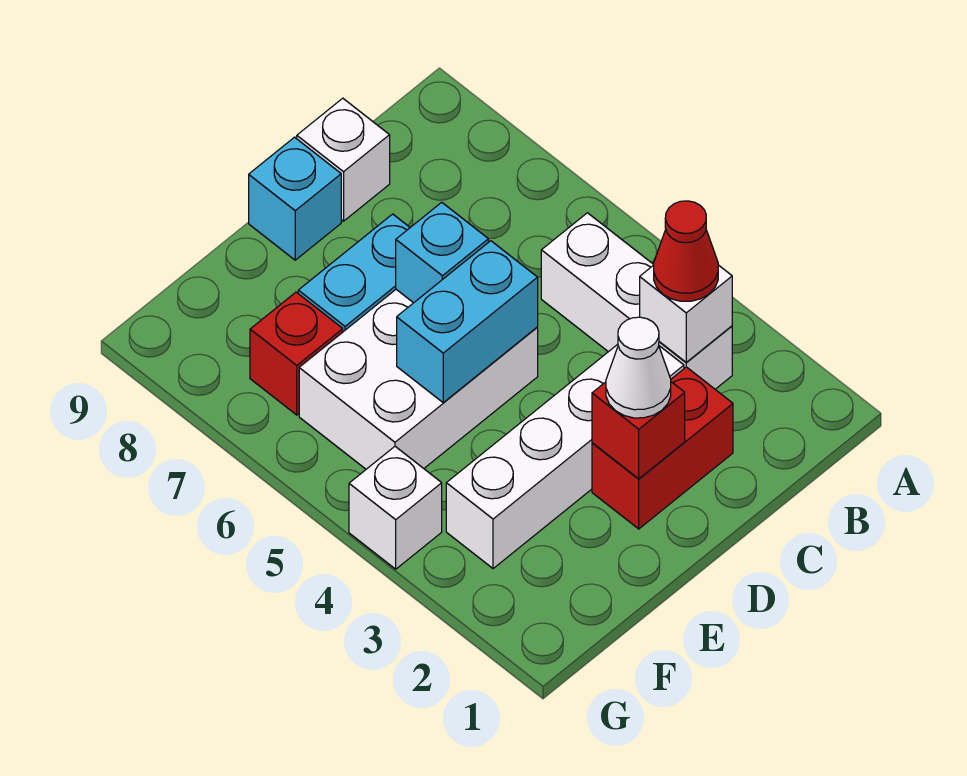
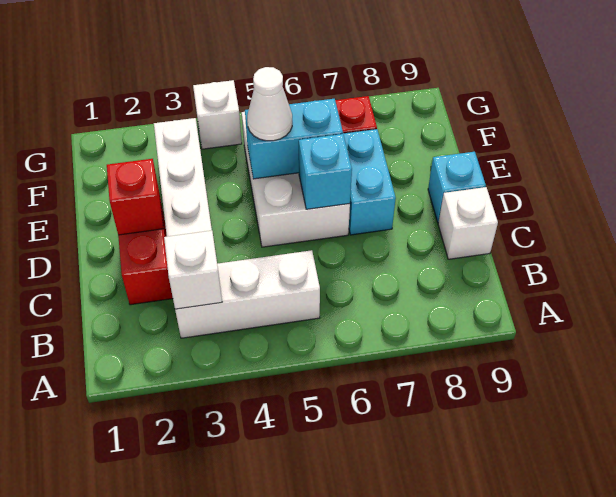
red cone B3 level 3 -> none
white cone D2 level 3 -> white cone E5 level 3
cyan brick D5:E5 level 2 -> cyan brick E5:E6 level 2

